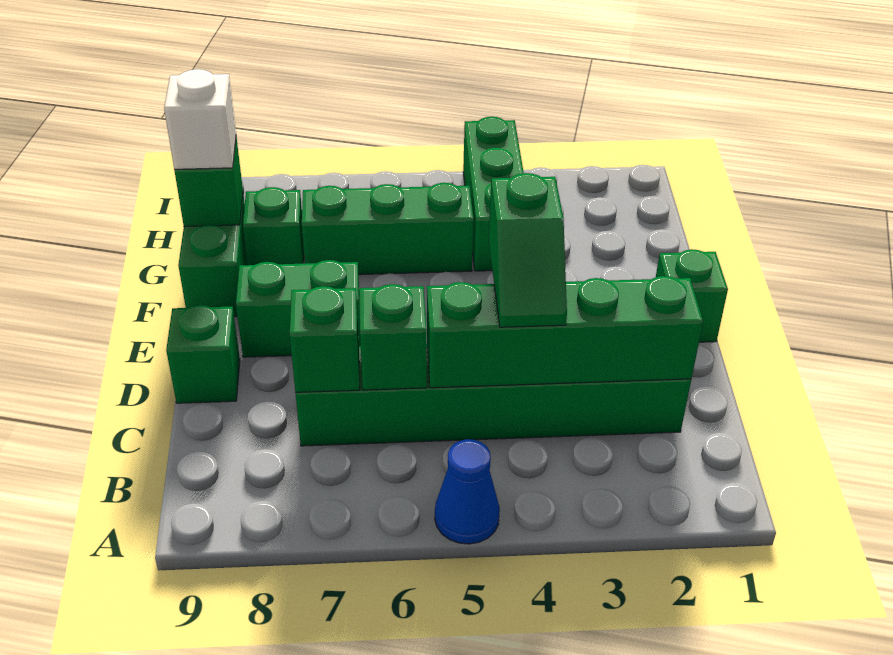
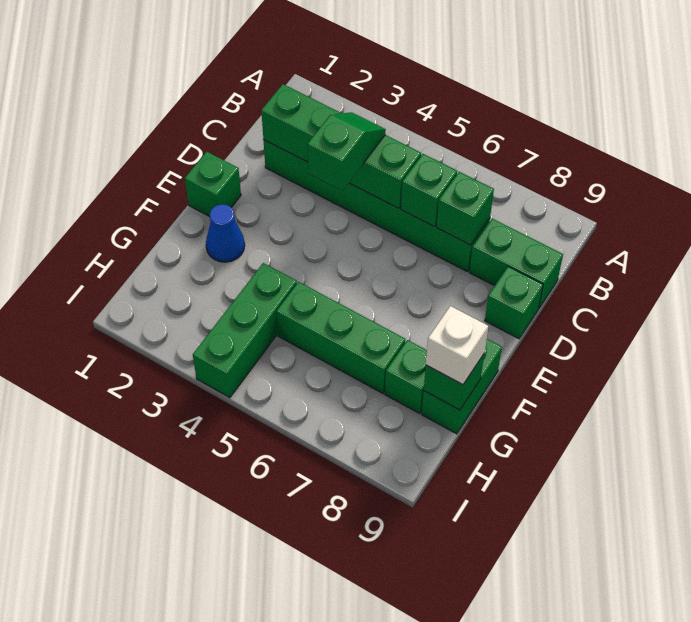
blue cone A5 level 1 -> blue cone F2 level 1
green brick E7:E8 level 1 -> green brick C8:C9 level 1

